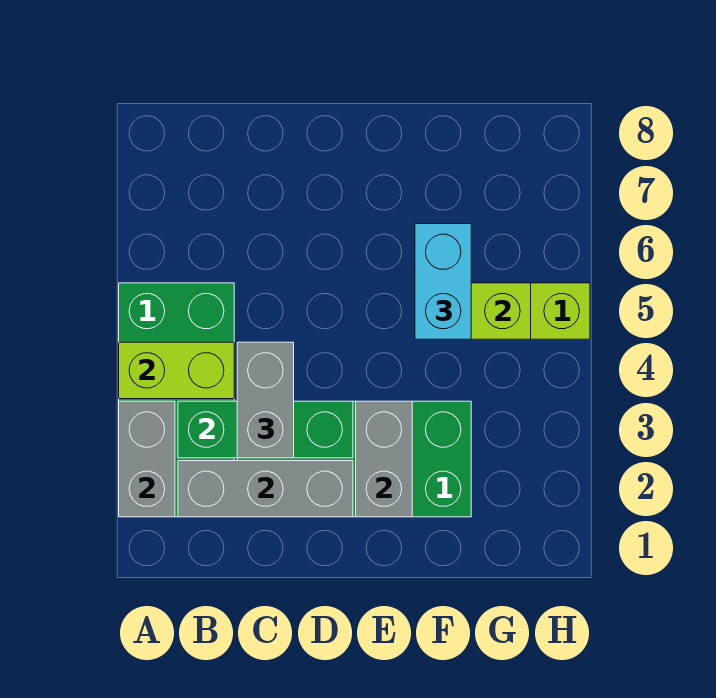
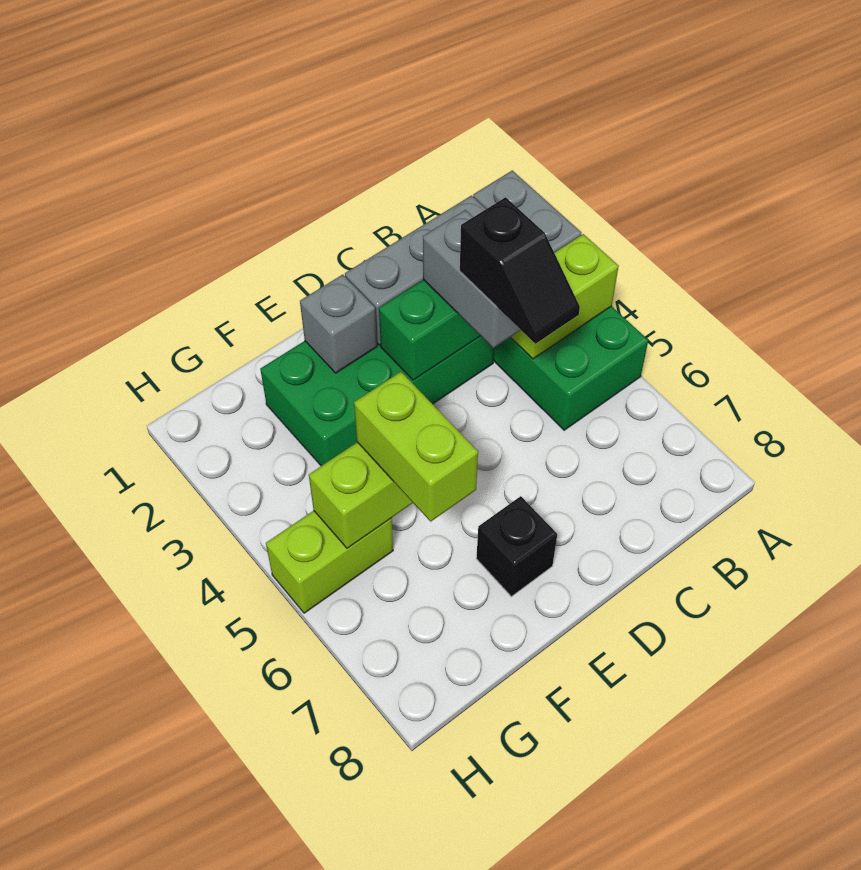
none -> black slope C4:C5 level 4 top 4
grey brick E2:E3 level 2 -> grey brick E2 level 2
none -> black brick E7 level 1
cyan brick F5:F6 level 3 -> lime brick F5:F6 level 3

